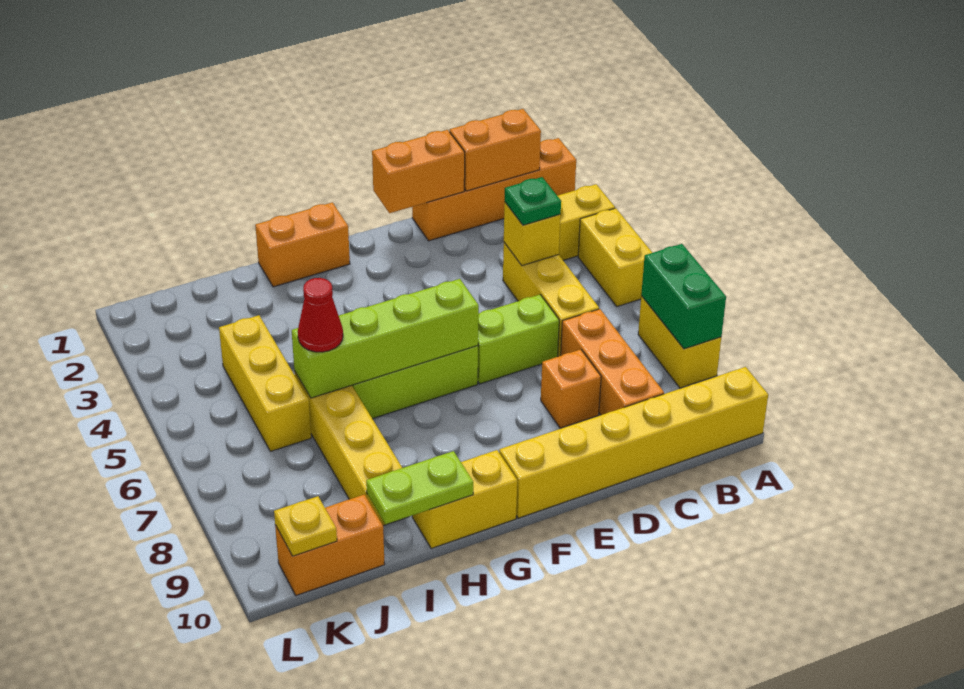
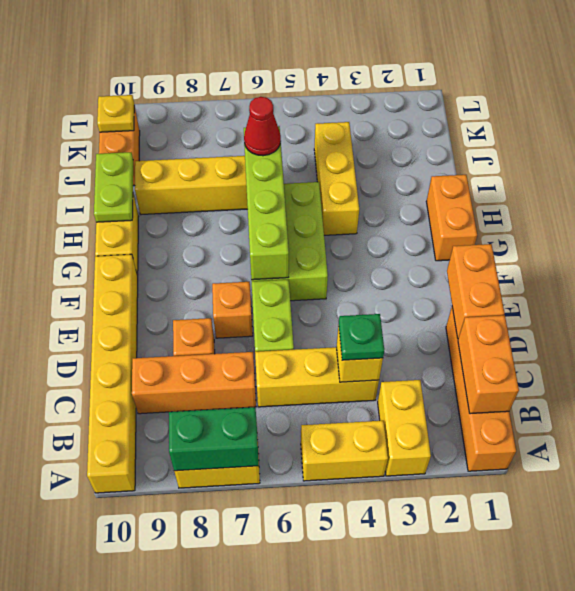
none -> orange brick E7 level 1
yellow brick J4:J6 level 1 -> yellow brick H4:J4 level 1

